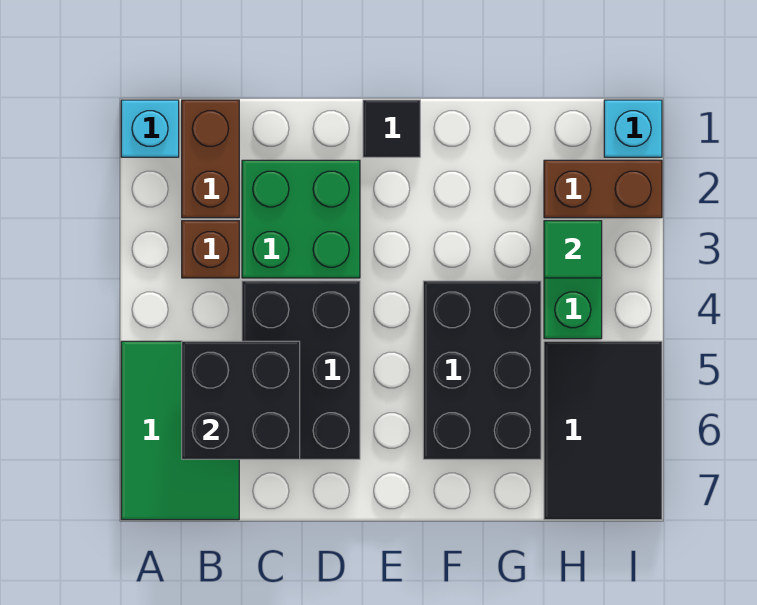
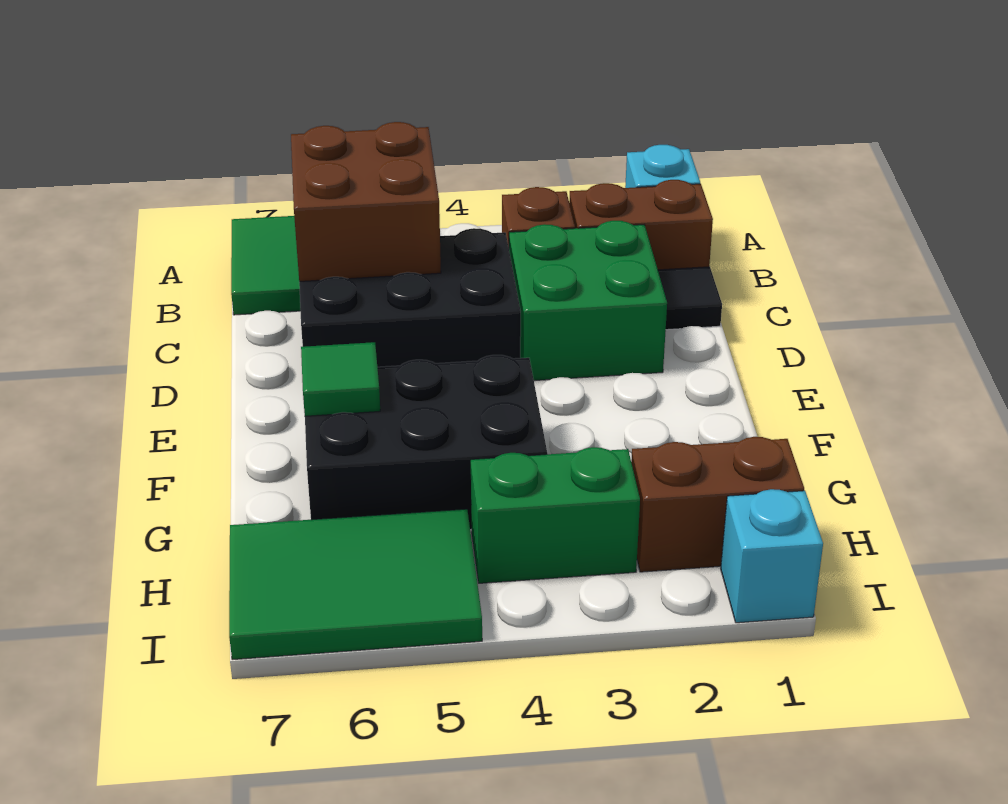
black brick B5:C6 level 2 -> brown brick B5:C6 level 2
black tile E1 level 1 -> black tile C1 level 1
brown brick H2:I2 level 1 -> brown brick H1:H2 level 1
green tile H3 level 2 -> green tile F6 level 2
black tile H5:I7 level 1 -> green tile H5:I7 level 1

